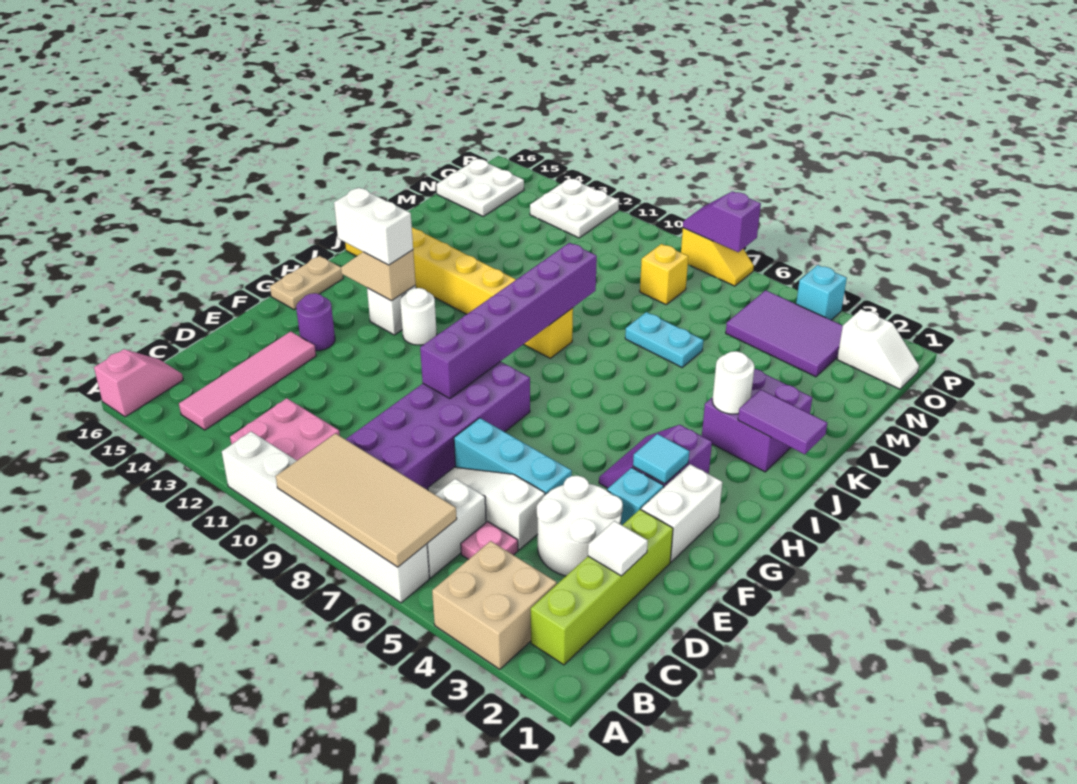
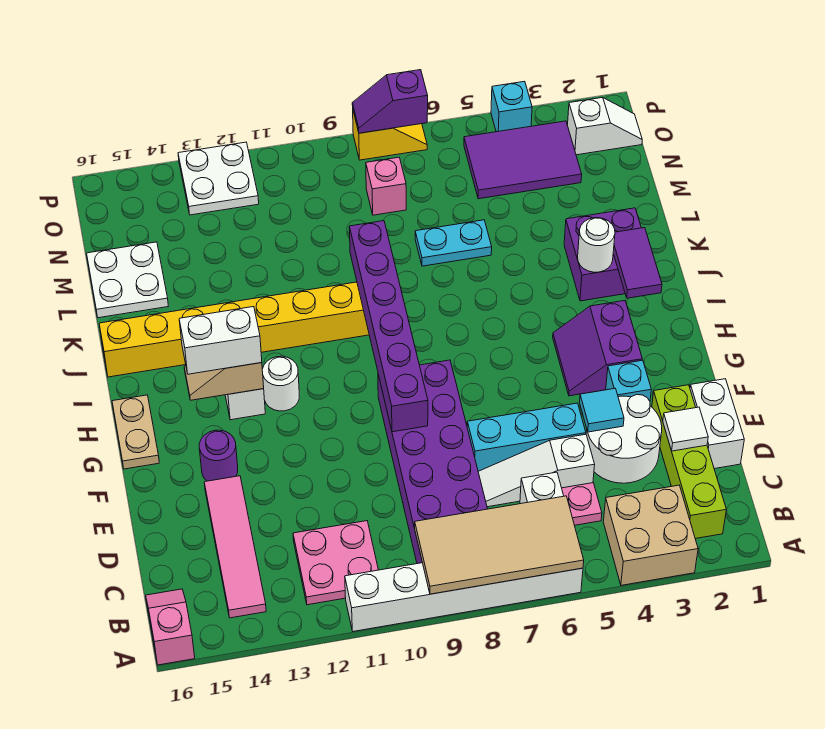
white brick F2:G2 level 1 -> white brick D1:E1 level 1
cyan tile G3 level 2 -> cyan tile E4 level 2
purple tile J1:J2 level 2 -> purple tile I2:J2 level 2
yellow brick N8 level 1 -> pink brick N8 level 1
white plate N15:O16 level 1 -> white plate L15:M16 level 1

